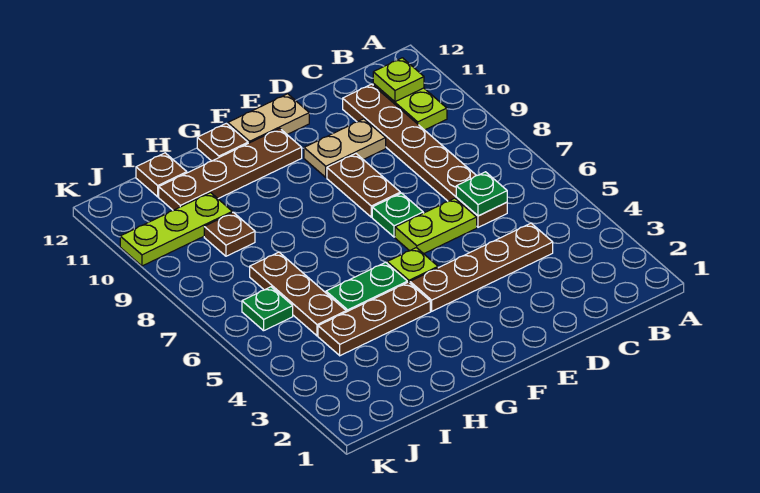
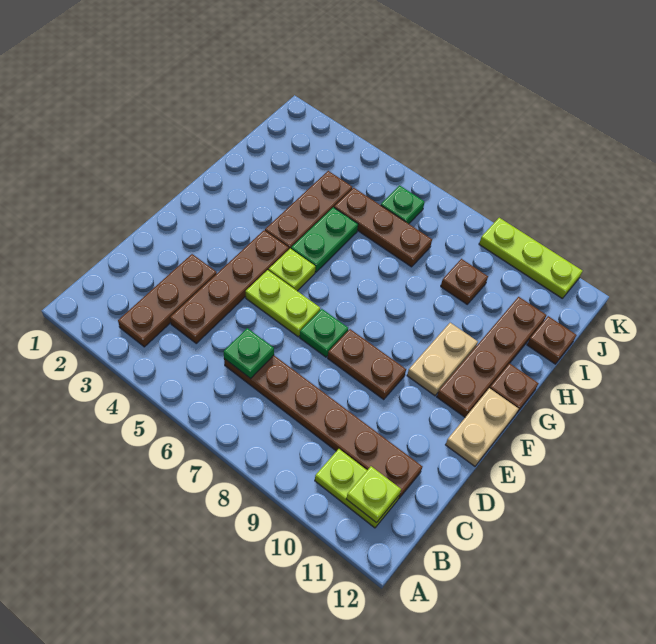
none -> brown plate B3:D3 level 1
lime plate D6:E6 level 1 -> lime plate E5:E6 level 1
tan plate D10:E10 level 1 -> tan plate F10:G10 level 1
lime plate I10:K10 level 1 -> lime plate K9:K11 level 1

